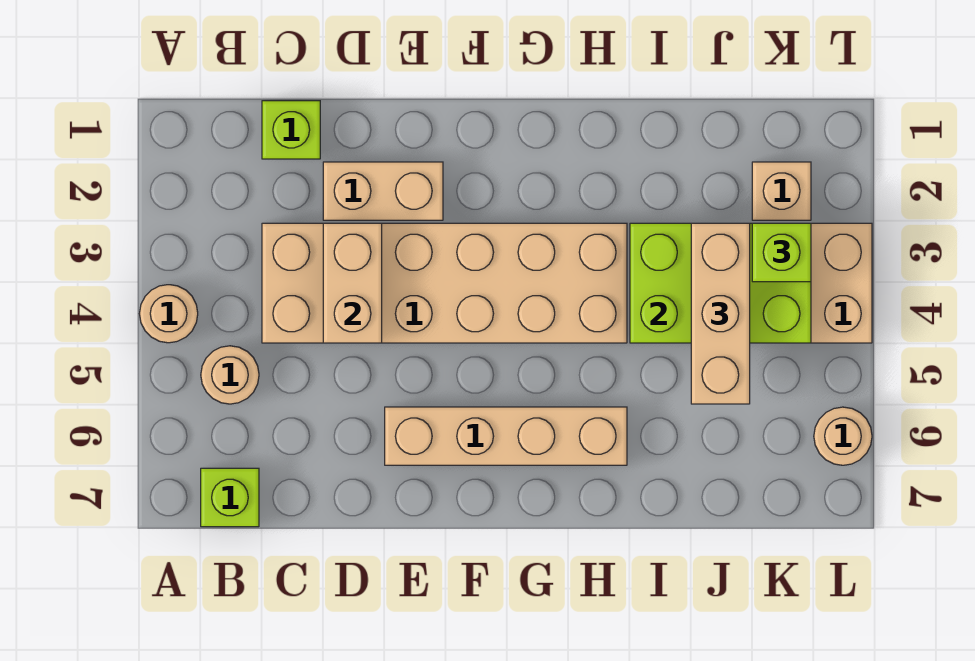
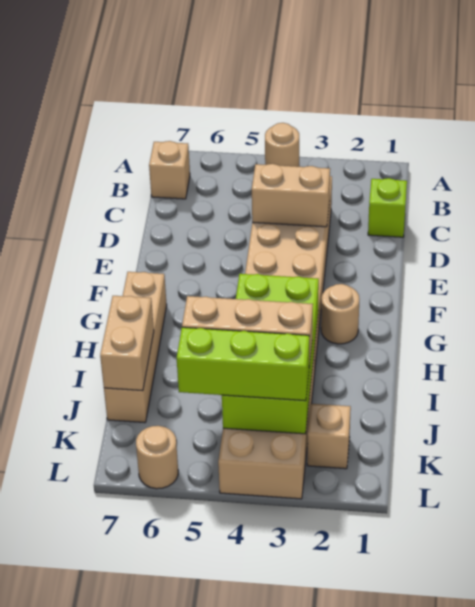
tan round brick B5 level 1 -> tan round brick G2 level 1
lime brick B7 level 1 -> tan brick B7 level 1
tan brick D2:E2 level 1 -> tan brick I7:J7 level 2
tan brick E6:H6 level 1 -> tan brick G7:J7 level 1
lime brick I3:K4 level 2 -> lime brick H3:K4 level 2
lime brick K3 level 3 -> lime brick K3:K5 level 3

